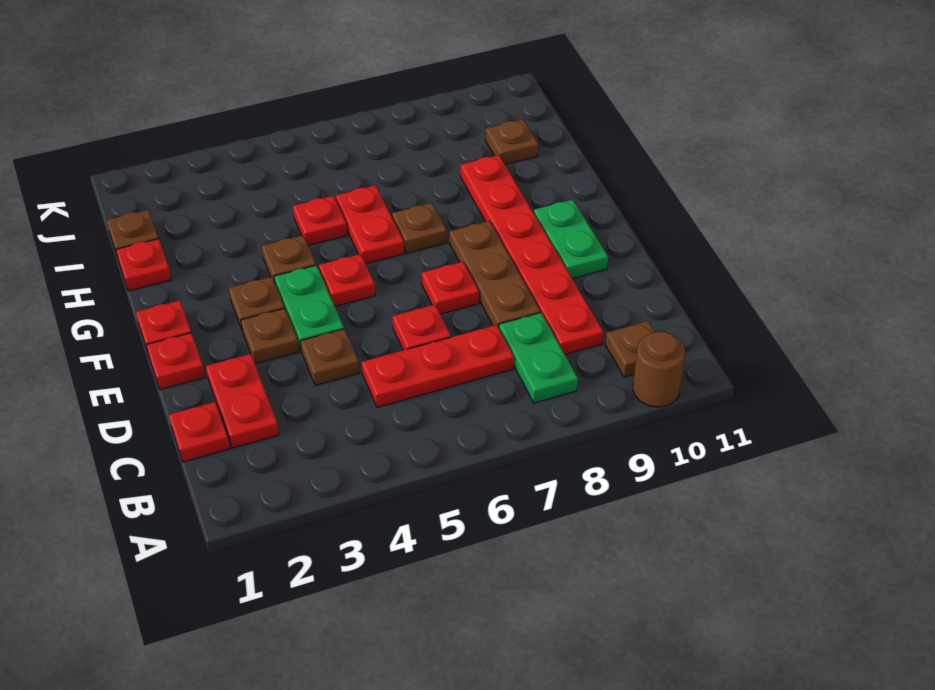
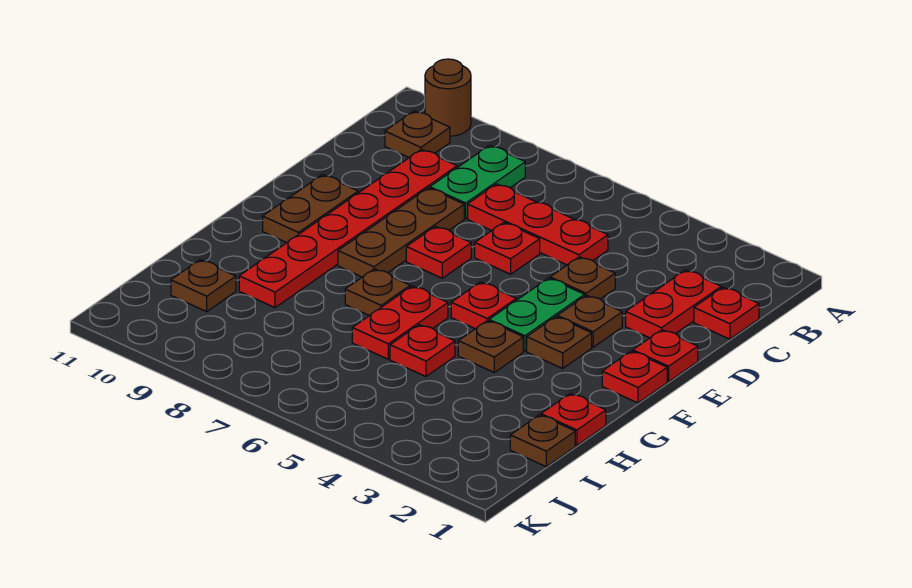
green plate E10:F10 level 1 -> brown plate E10:F10 level 1

